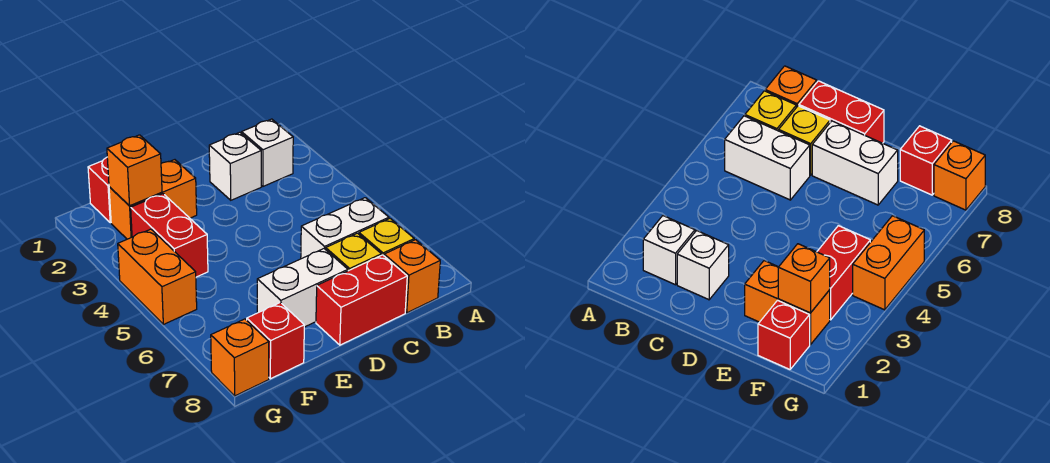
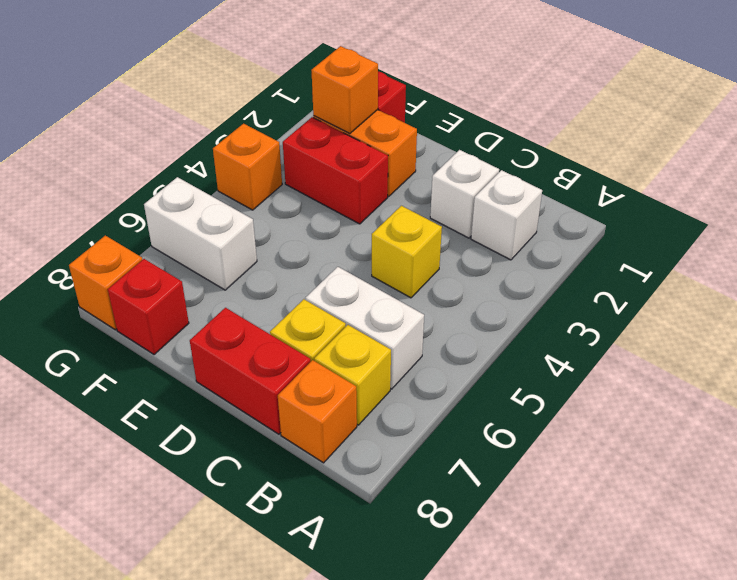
none -> yellow brick C4 level 1
white brick D7:E7 level 1 -> white brick F6:G6 level 1
red brick F3:F4 level 1 -> red brick E3:F3 level 1
orange brick G4:G5 level 1 -> orange brick G4 level 1

